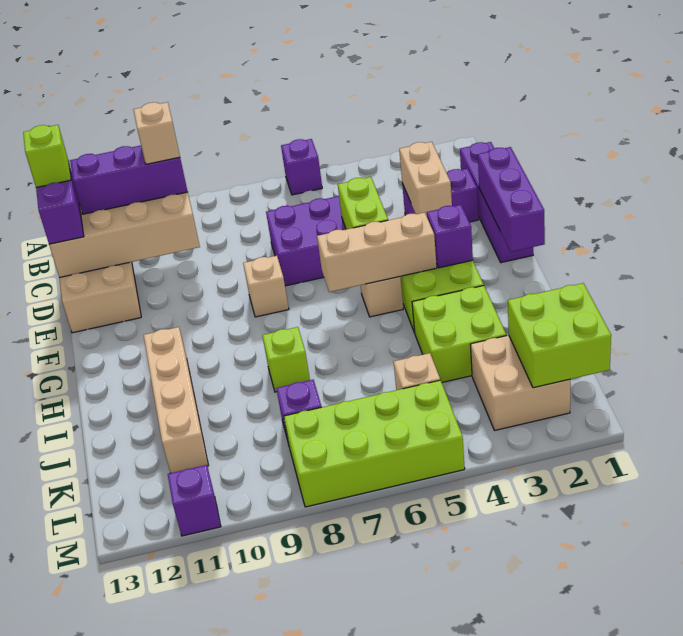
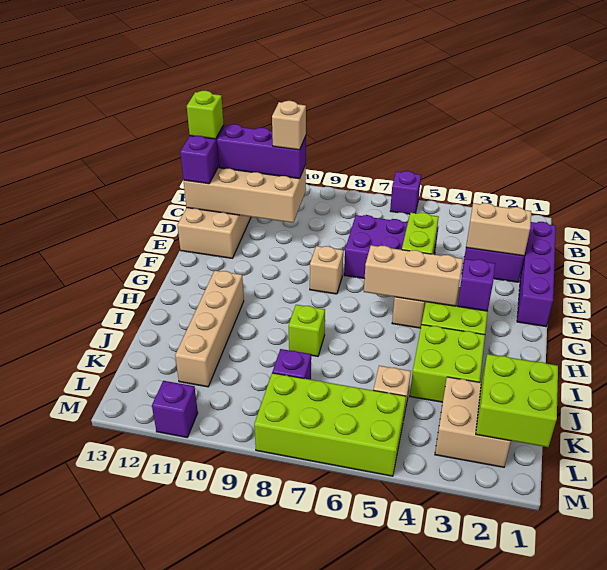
tan brick D3:E3 level 2 -> tan brick D2:D3 level 2
purple brick E1:G1 level 2 -> none

